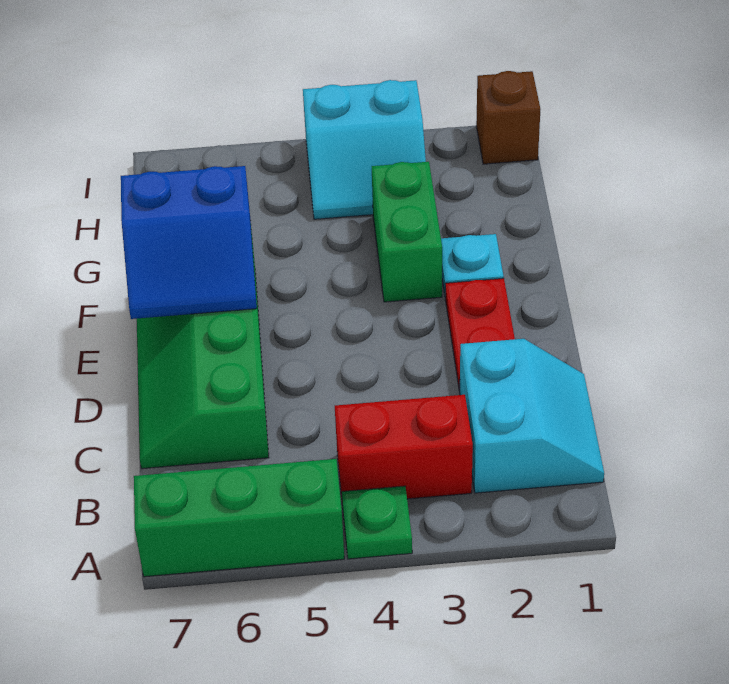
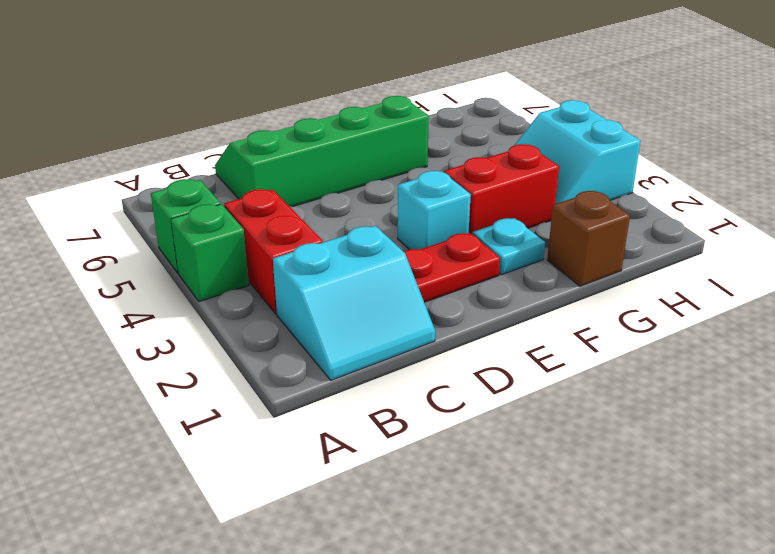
green plate A4 level 1 -> green brick A4 level 1
green brick A5:A7 level 1 -> green brick A5 level 1
none -> cyan brick E3 level 1
blue slope E6:F7 level 2 top F -> none
green brick F3:G3 level 1 -> red brick F3:G3 level 1
brown brick I1 level 1 -> brown brick G1 level 1

